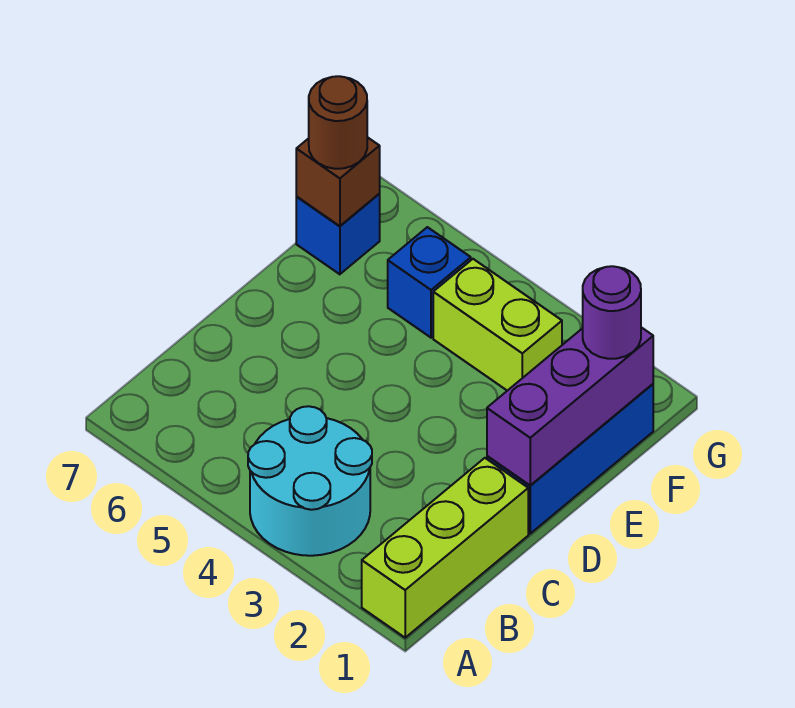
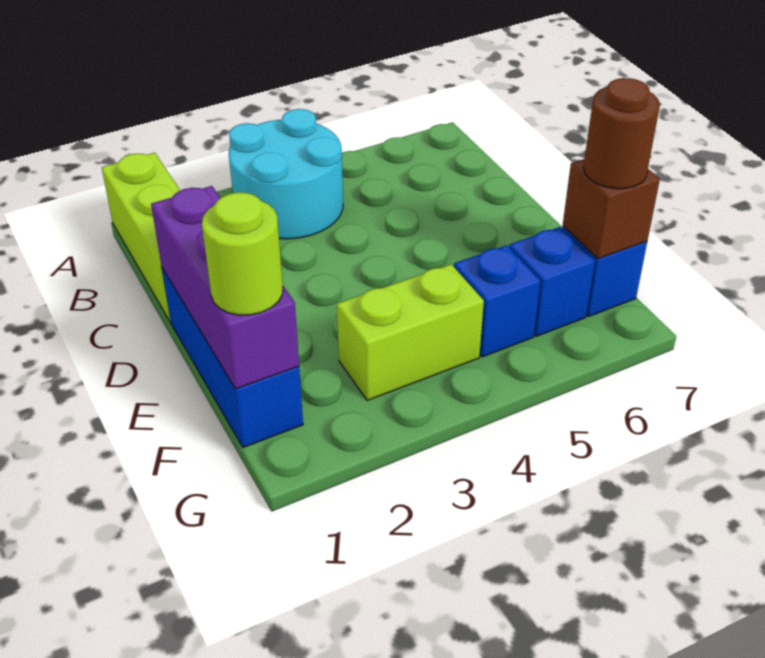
purple round brick F1 level 3 -> lime round brick F1 level 3
none -> blue brick F6 level 1

